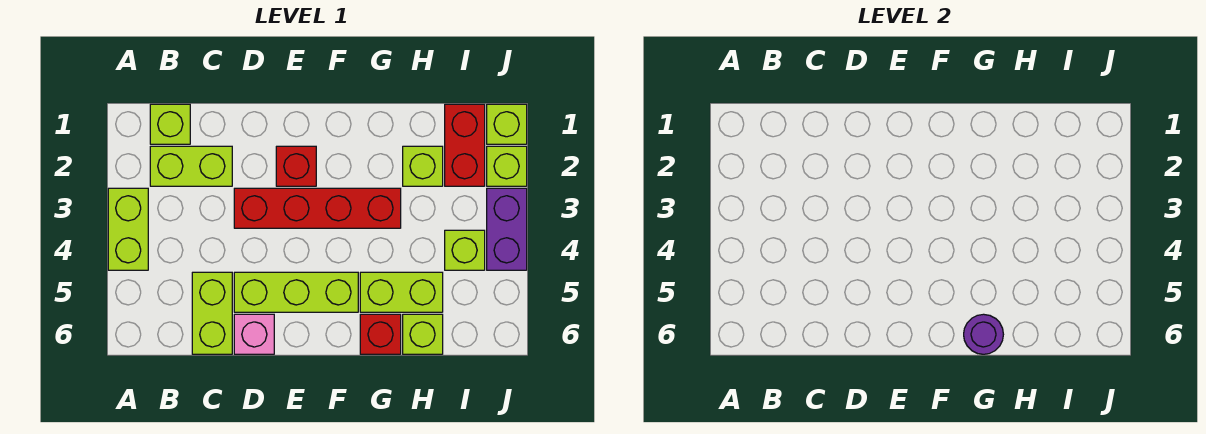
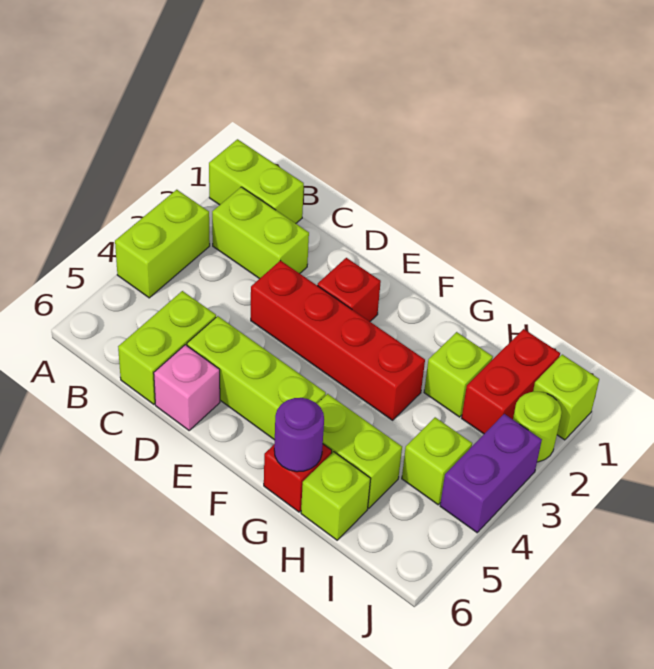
lime brick B1 level 1 -> lime brick A1:B1 level 1
lime brick J2 level 1 -> lime round brick J2 level 1

